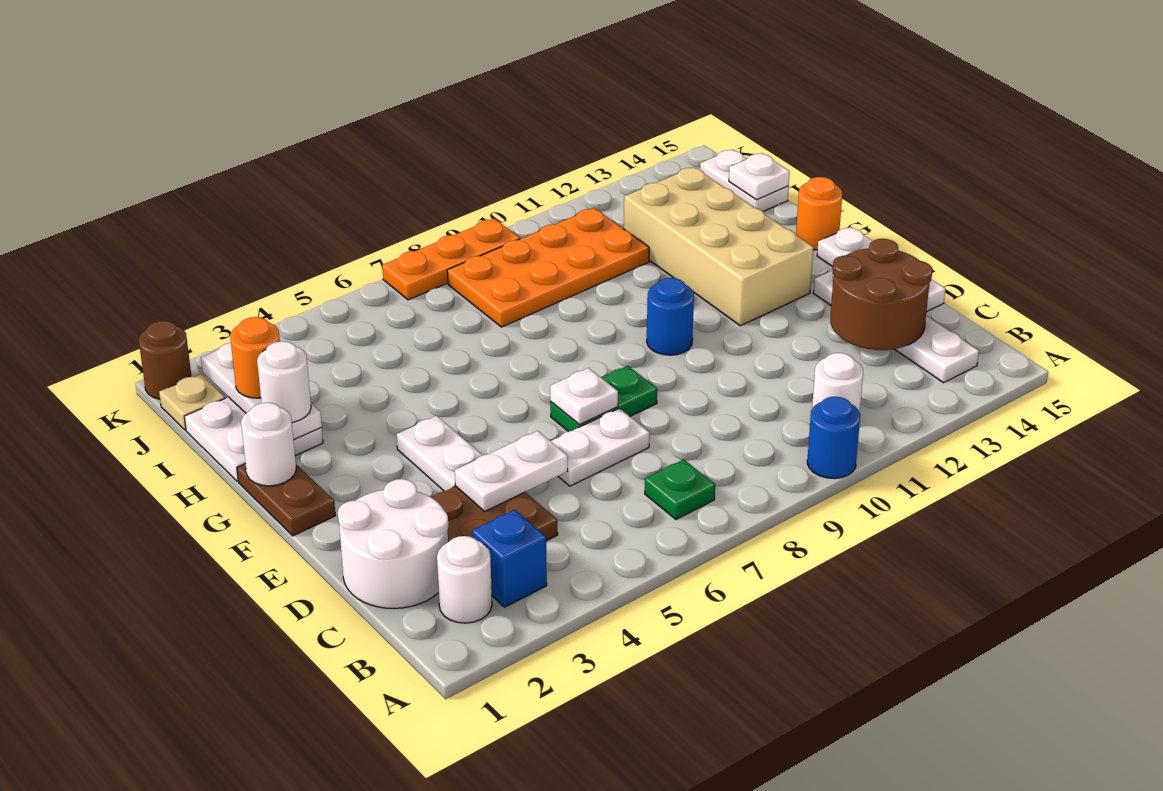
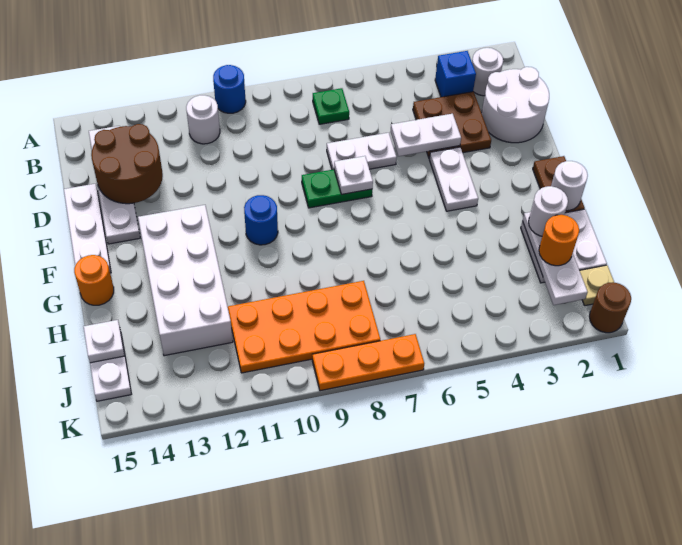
tan brick F12:I13 level 1 -> white brick F12:I13 level 1

